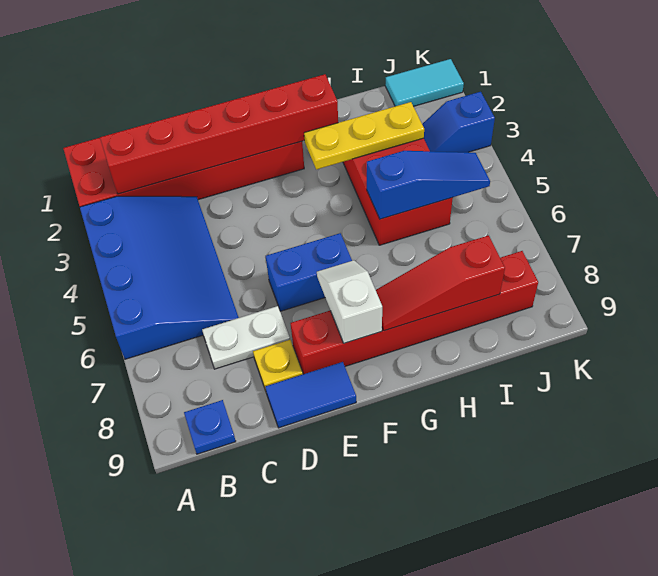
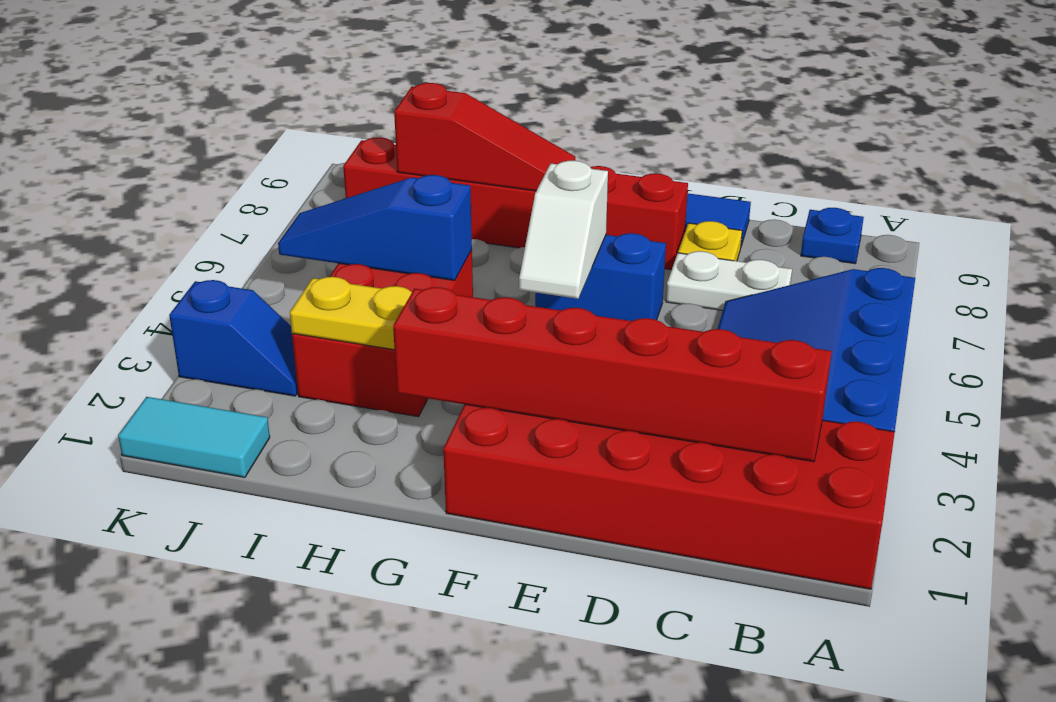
white slope F7:F8 level 2 top 8 -> white slope F5:F6 level 2 top 6

